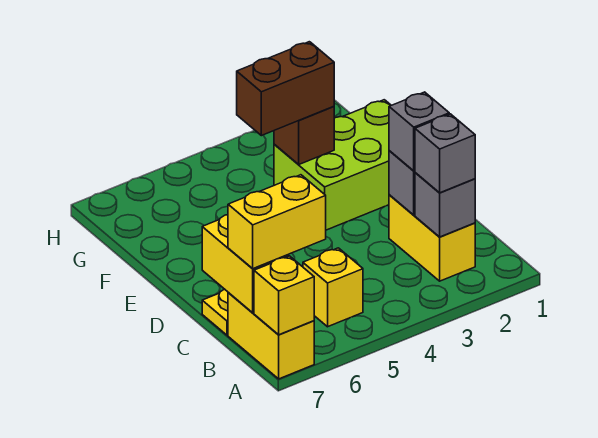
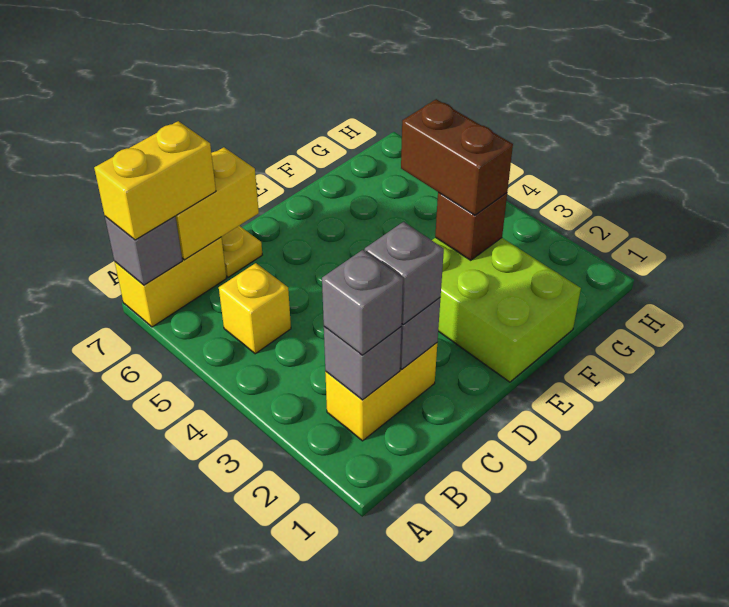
yellow brick A7 level 2 -> grey brick A7 level 2
yellow brick B6:B7 level 3 -> yellow brick A7:B7 level 3

